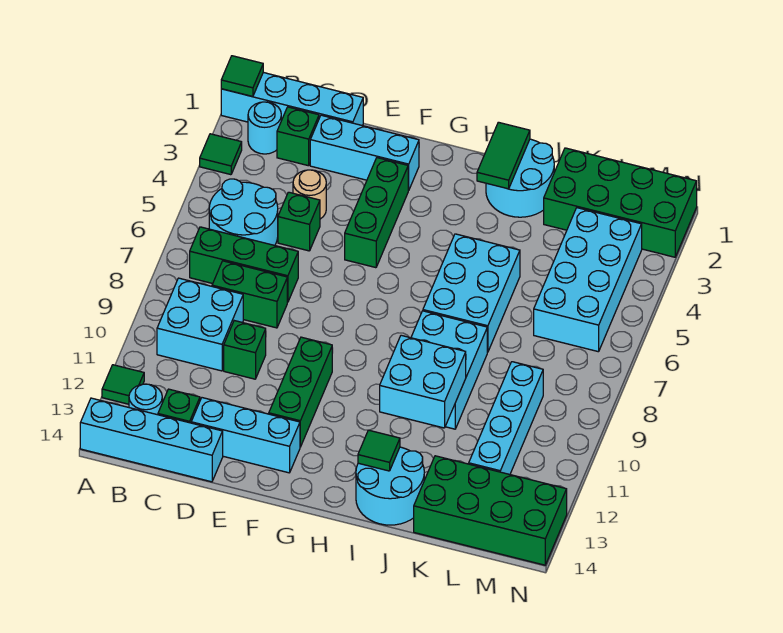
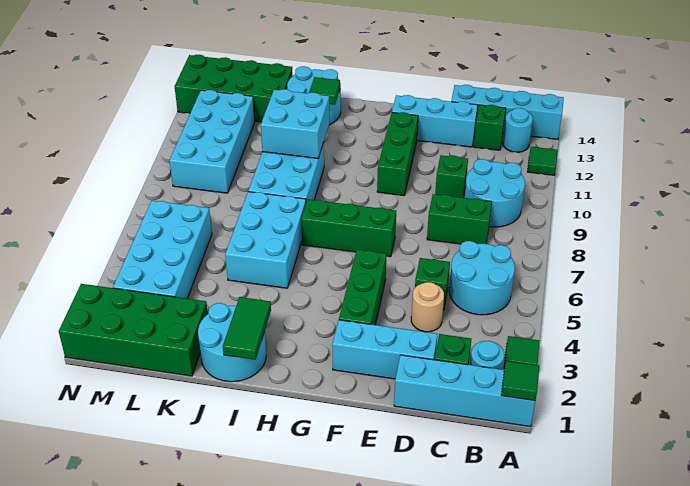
green brick B7:D7 level 1 -> green brick F7:H7 level 1
cyan brick B9:C10 level 1 -> cyan round brick B9:C10 level 1
cyan brick L9:L12 level 1 -> cyan brick L9:M12 level 1

